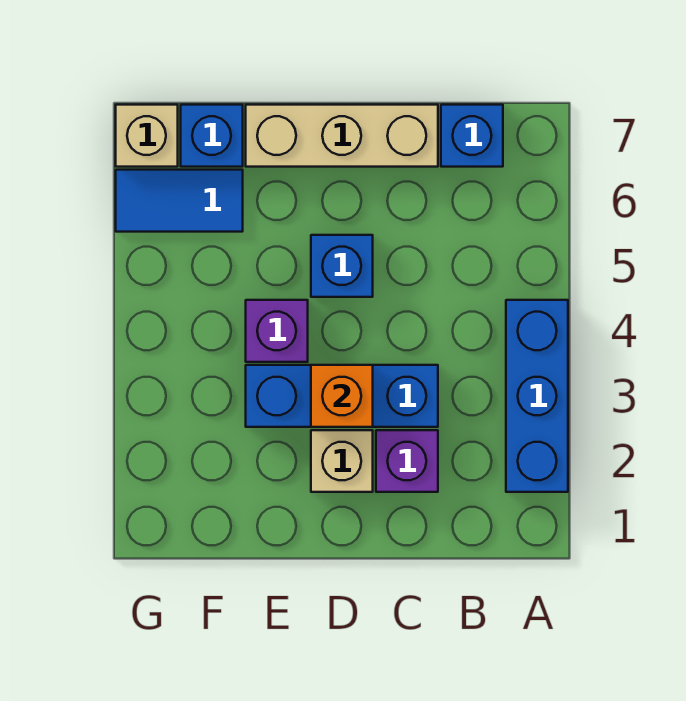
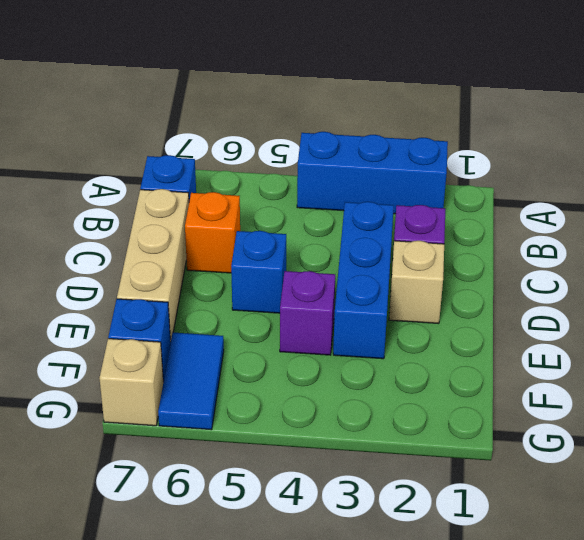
orange brick D3 level 2 -> orange brick C6 level 1

